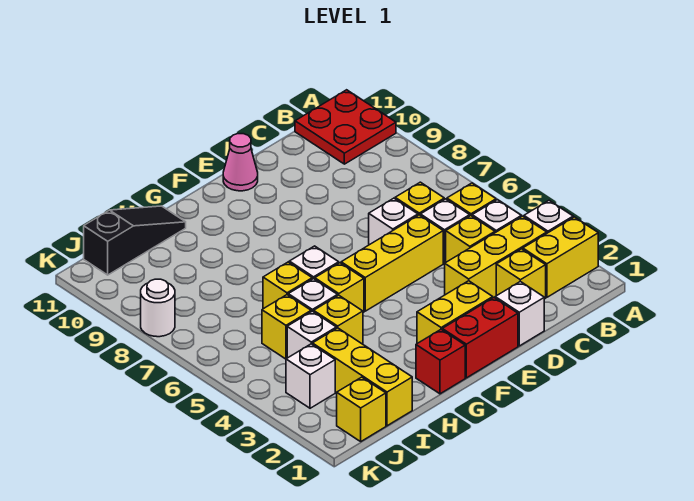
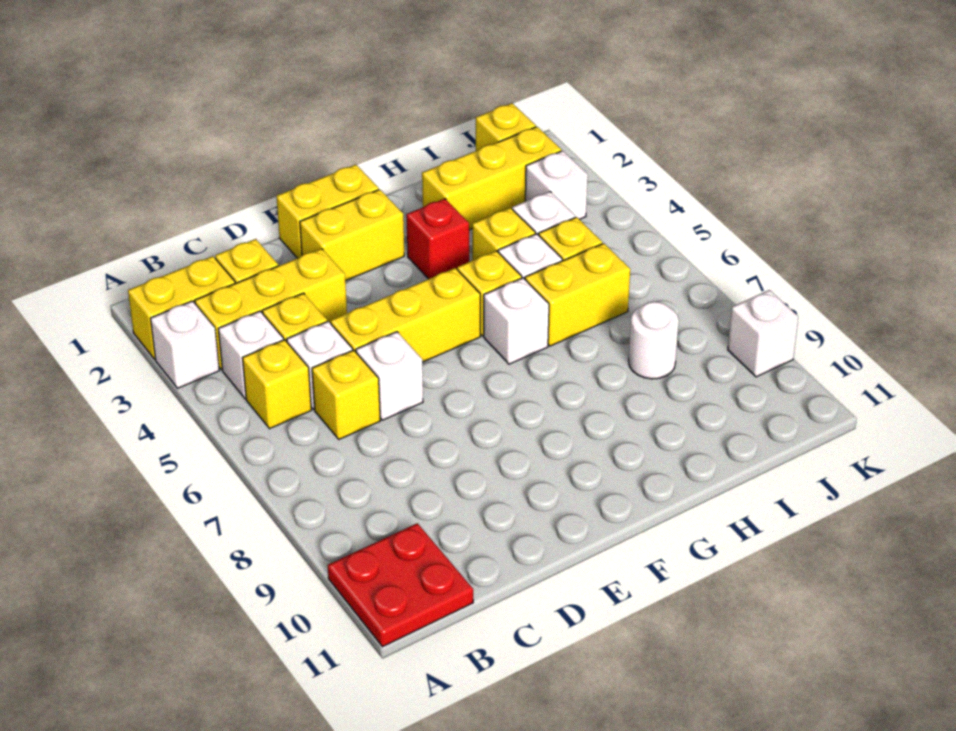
white brick D1 level 1 -> white brick K9 level 1
red brick E1:F1 level 1 -> yellow brick E1:F1 level 1
pink cone E11 level 1 -> none
red brick G1 level 1 -> red brick G3 level 1
yellow brick H6 level 1 -> yellow brick H6:I6 level 1
black slope H11:J11 level 1 top J -> none
yellow brick I1:I3 level 1 -> yellow brick H2:J2 level 1
white round brick K8 level 1 -> white round brick I8 level 1

